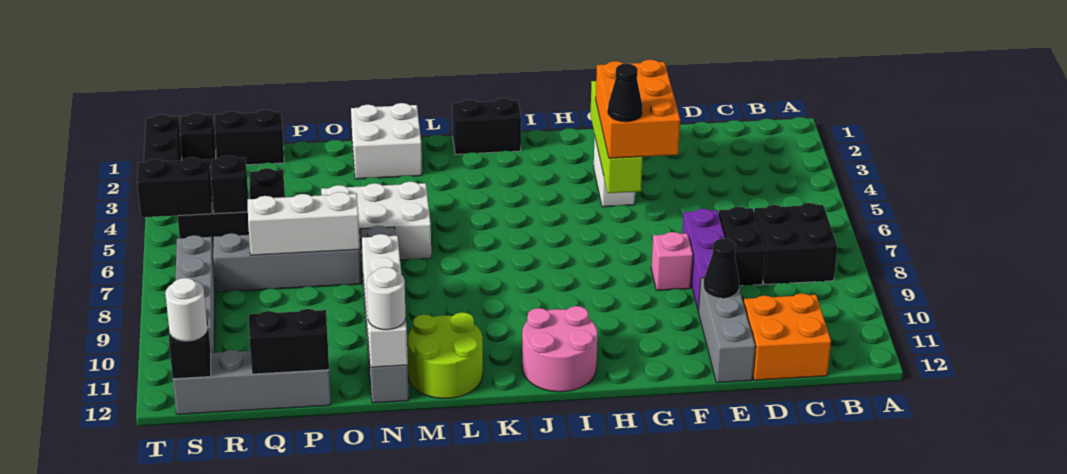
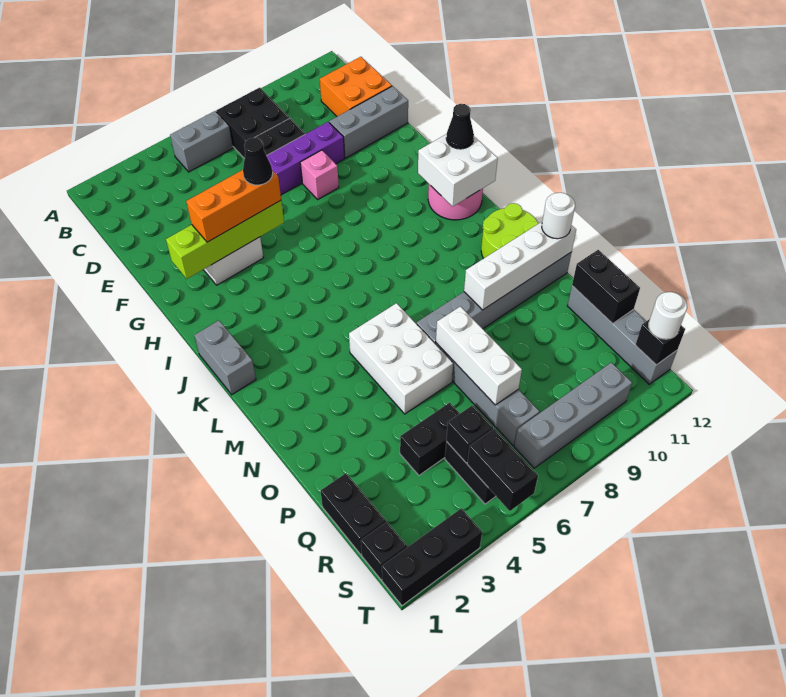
none -> grey brick B5:B6 level 1
black cone E10 level 2 -> black cone I12 level 3
orange brick F3:G5 level 3 -> orange brick G3:G5 level 3
black brick J1:K1 level 1 -> grey brick J1:K1 level 1
white brick M1:N2 level 1 -> white brick I11:J12 level 2

